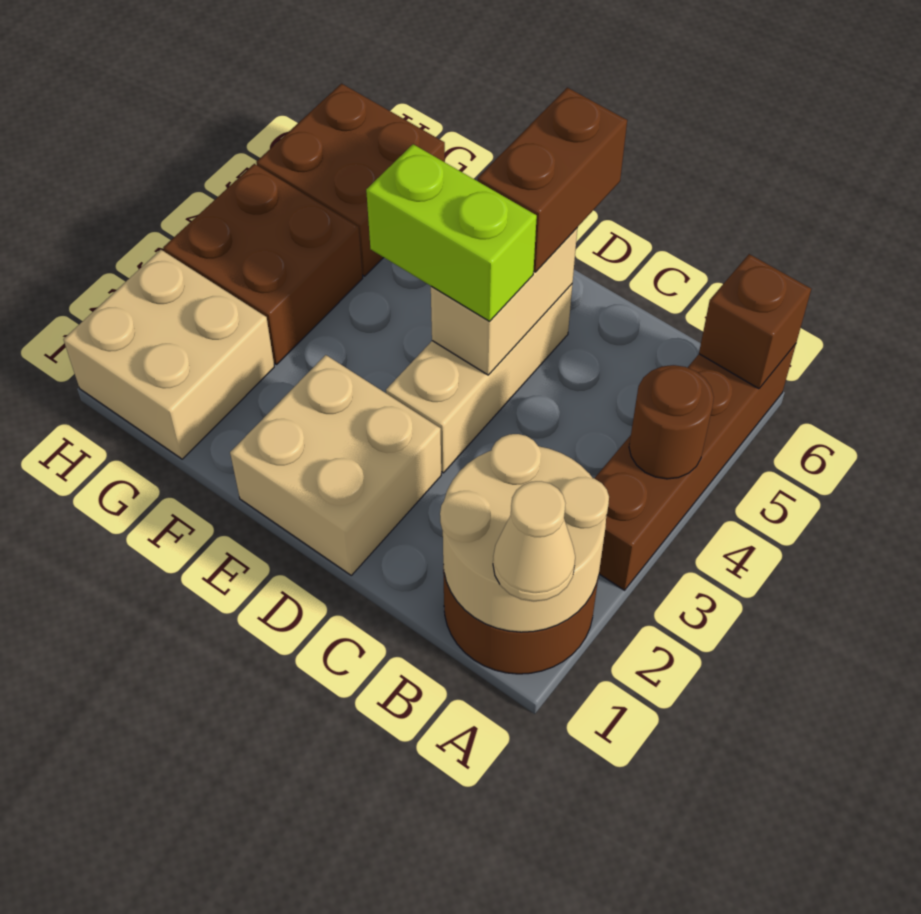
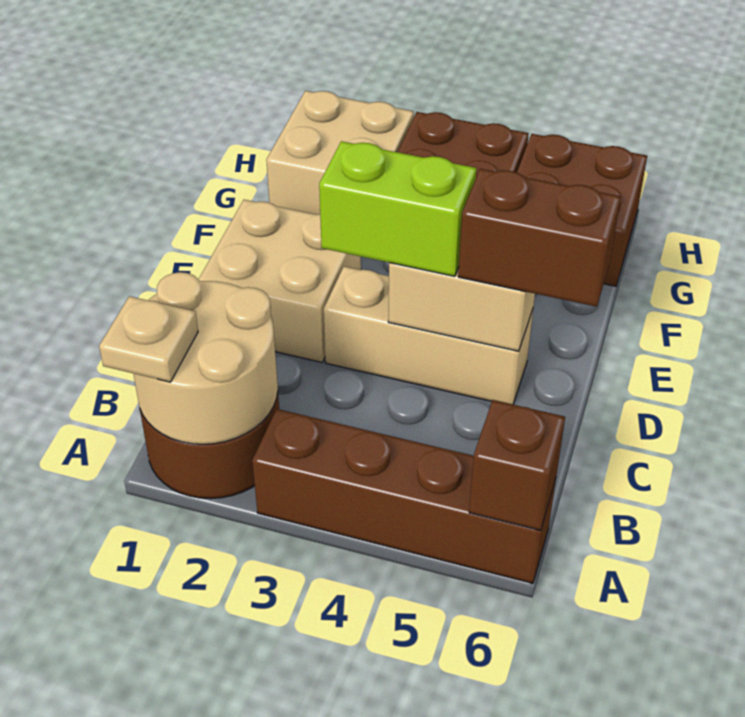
tan cone A1 level 3 -> tan plate A1 level 3
brown round brick A4 level 2 -> none
lime brick D4:E4 level 3 -> lime brick D3:D4 level 3

